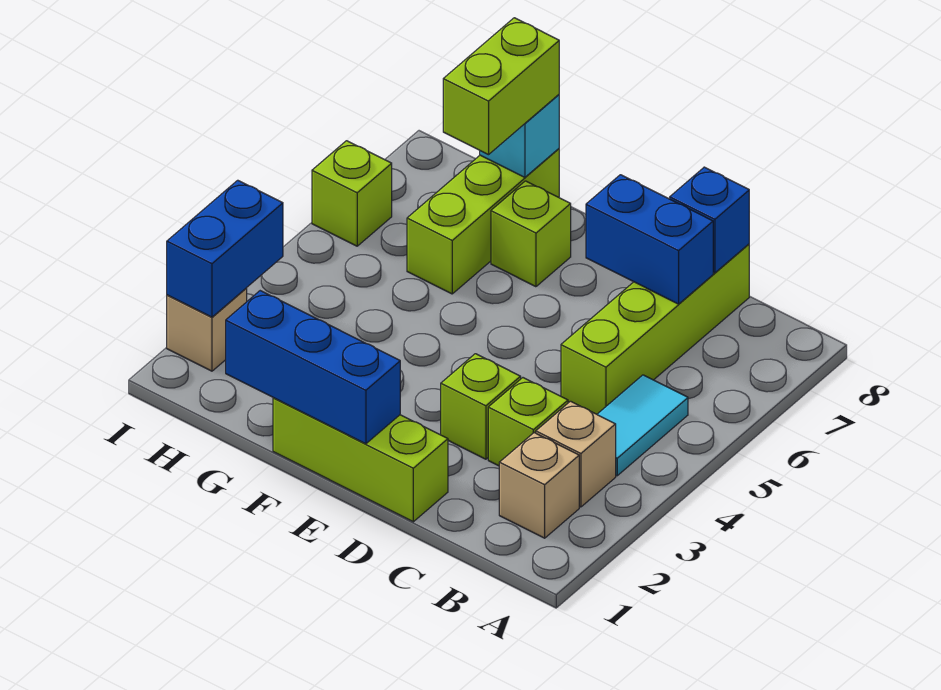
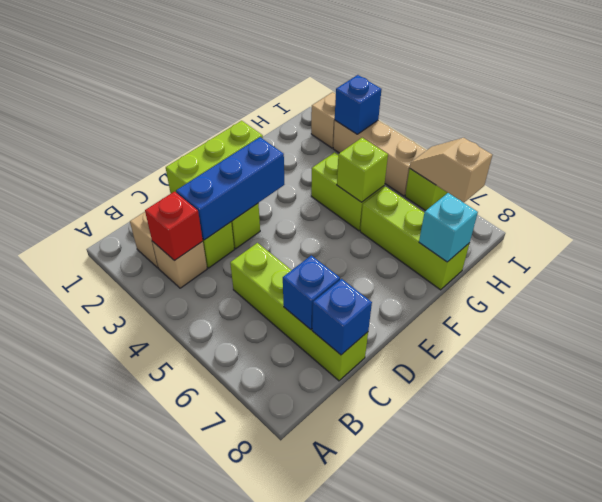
none -> red brick B3 level 2
cyan tile B4:B5 level 1 -> none
blue brick C7:D7 level 2 -> blue brick C7 level 2
blue brick E1:G1 level 2 -> blue brick C3:E3 level 2
lime brick F7 level 1 -> lime brick G5 level 2
lime brick G7:G8 level 3 -> lime brick G4:G5 level 1
blue brick I2:I3 level 2 -> blue brick I3 level 2
none -> tan brick I3:I5 level 1
none -> tan slope I6:I7 level 2 top 7

